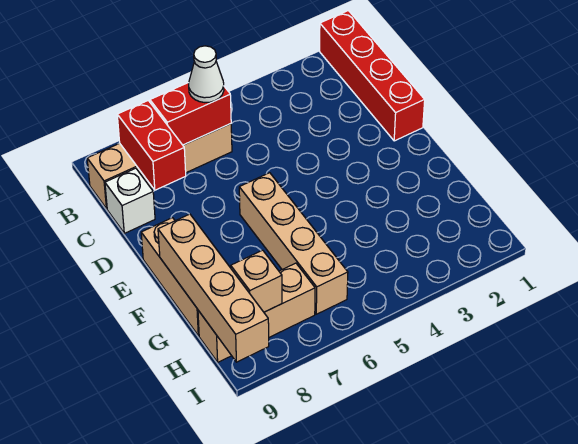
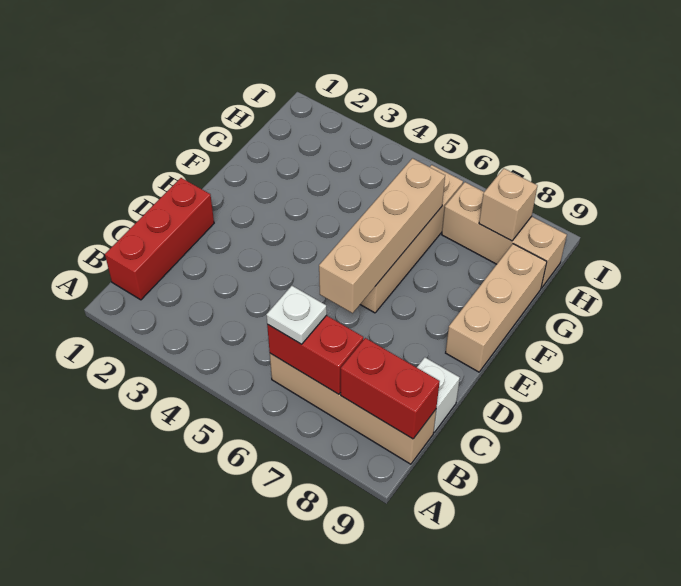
red brick A1:D1 level 1 -> red brick B1:D1 level 1
white cone B6 level 3 -> white plate B6 level 3
red brick B8:C8 level 2 -> red brick B8:B9 level 2
tan brick F9:I9 level 2 -> tan brick D6:G6 level 2

